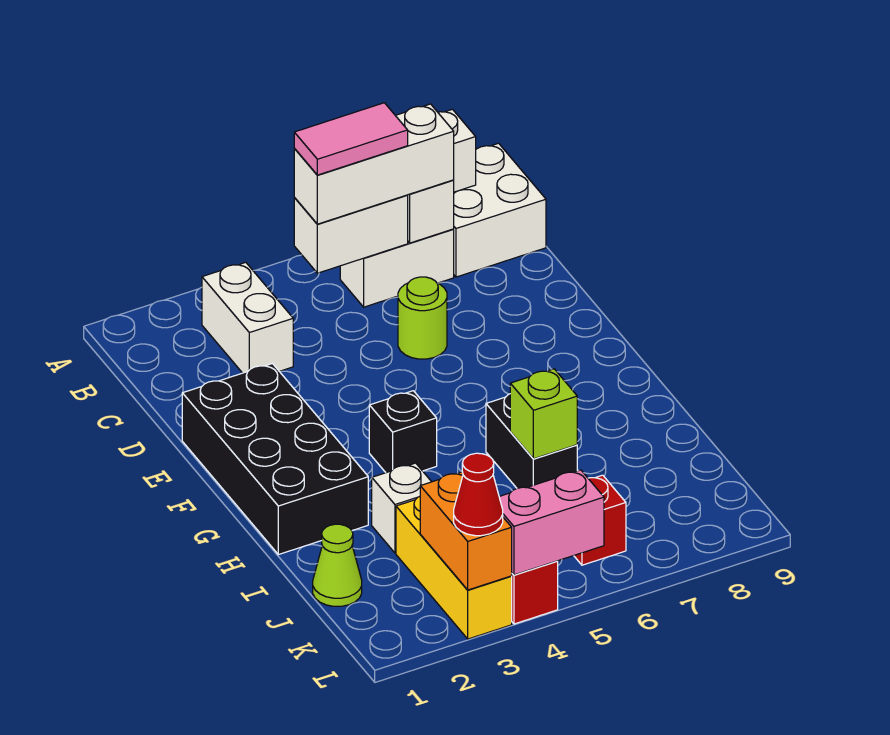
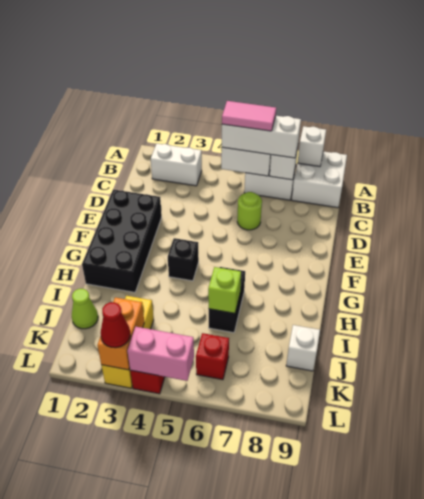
white brick B3:C3 level 1 -> white brick B2:B3 level 1
white brick I3 level 1 -> white brick J9 level 1

